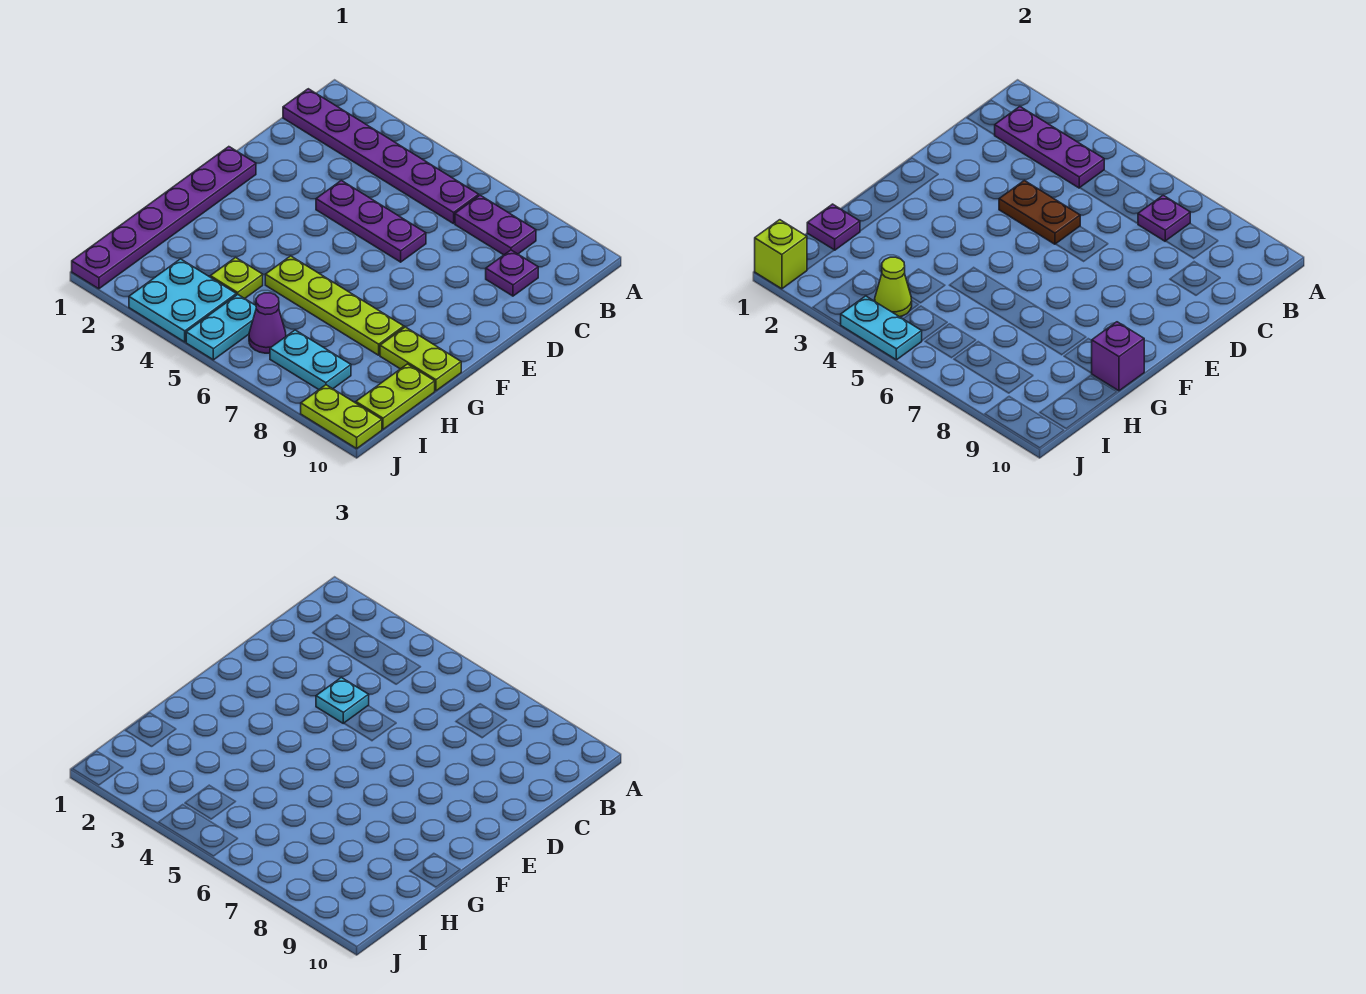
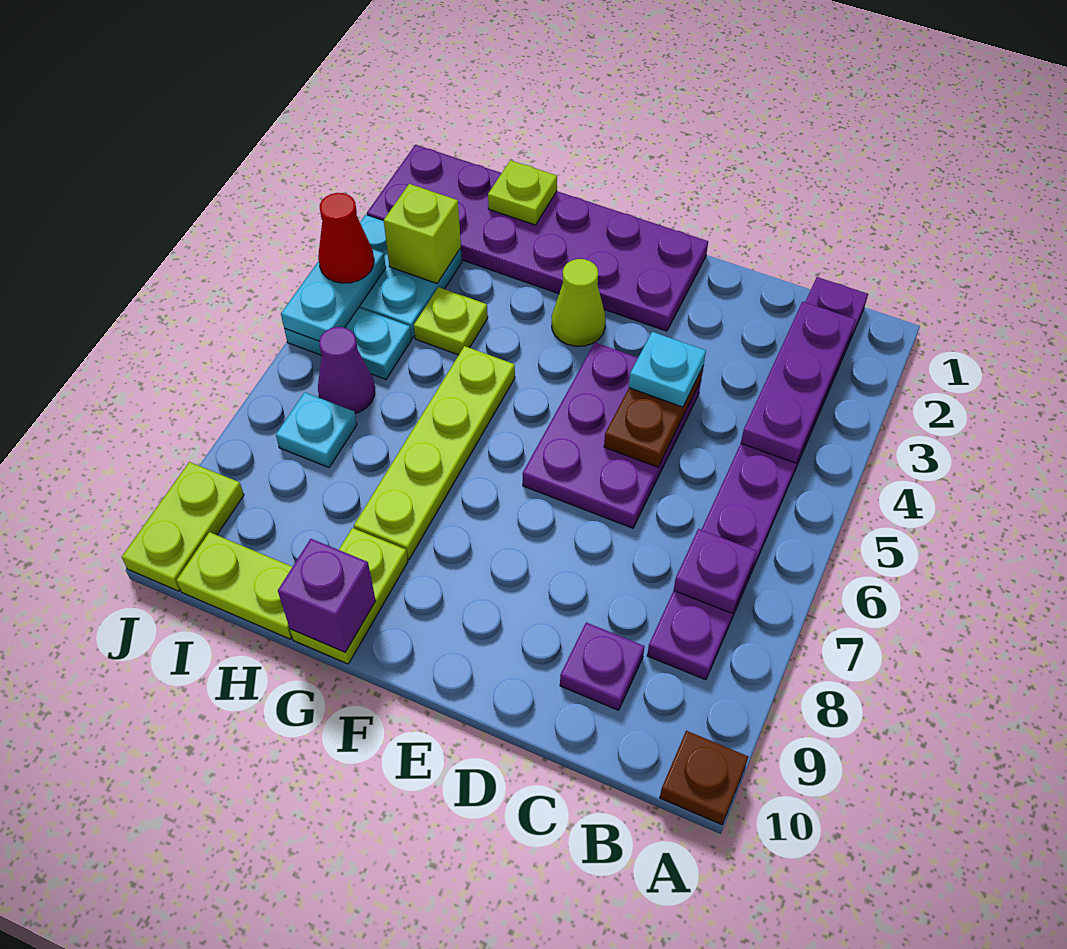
none -> brown plate A10 level 1
purple plate D4:D6 level 1 -> purple plate D4:E6 level 1
purple plate E1:J1 level 1 -> purple plate E1:J2 level 1
purple plate H1 level 2 -> lime plate H1 level 2
lime cone I4 level 2 -> lime cone F3 level 1
cyan plate I7:I8 level 1 -> cyan plate I7 level 1
lime brick J1 level 2 -> lime brick I3 level 2
none -> red cone J4 level 3

